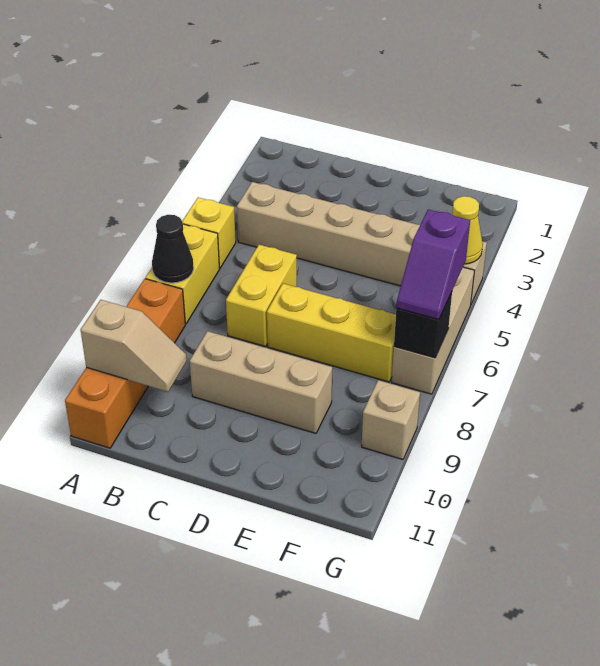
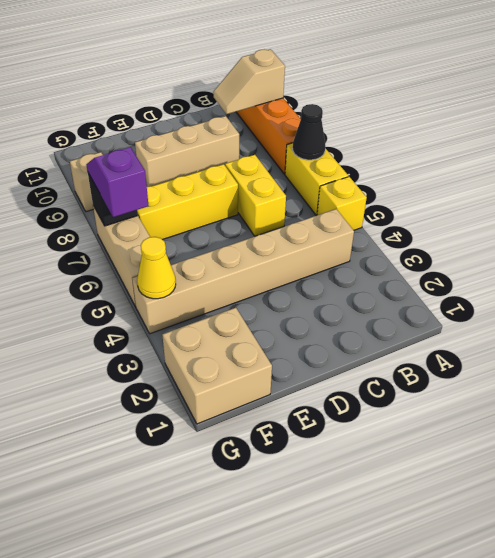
none -> tan brick F1:G2 level 1

